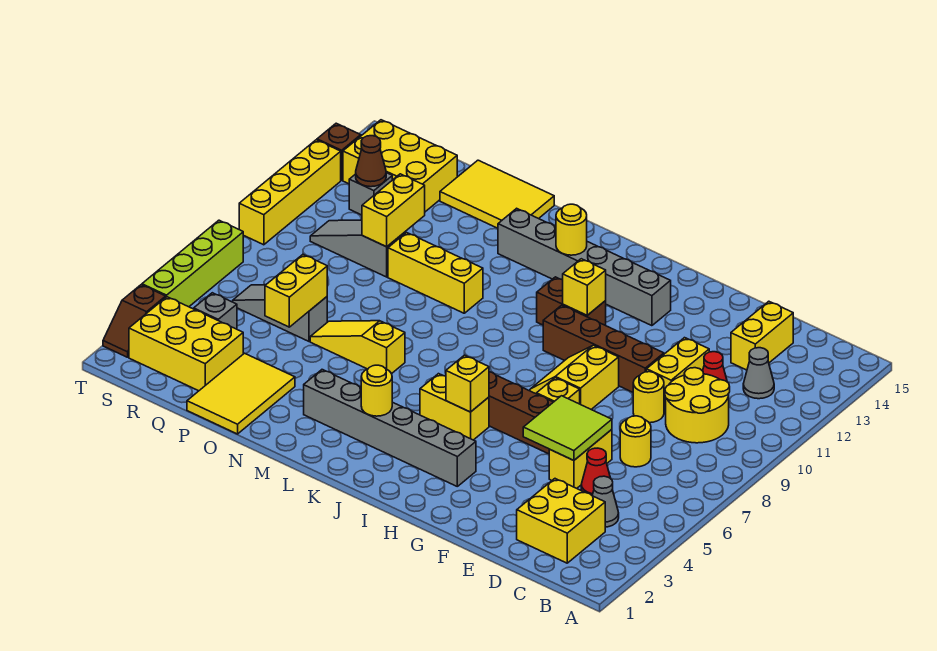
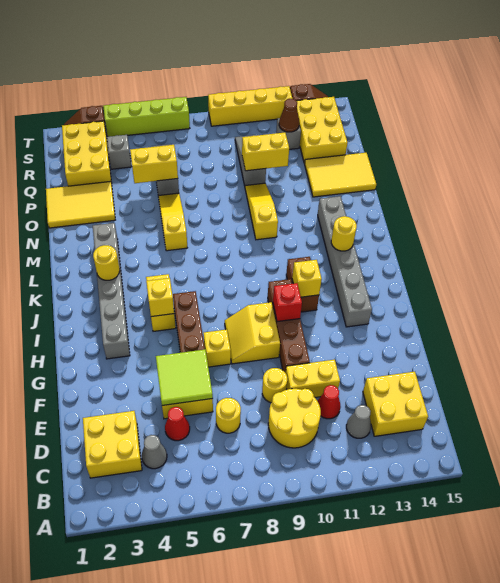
yellow brick D13:D14 level 1 -> yellow brick C13:D14 level 1
yellow slope G8:H9 level 1 top G -> yellow slope G8:H9 level 1 top 9
none -> red brick H10 level 2
yellow brick M10:O10 level 1 -> yellow slope M10:O10 level 1 top M
yellow tile N14:P15 level 1 -> yellow tile O13:P15 level 1

